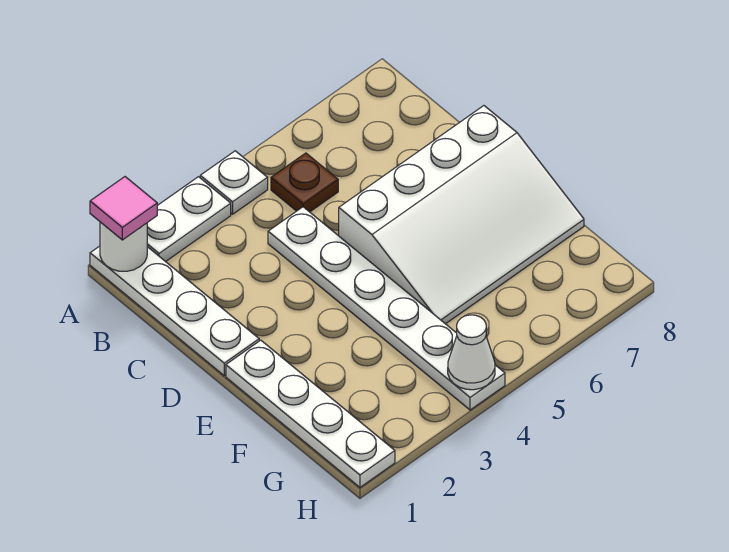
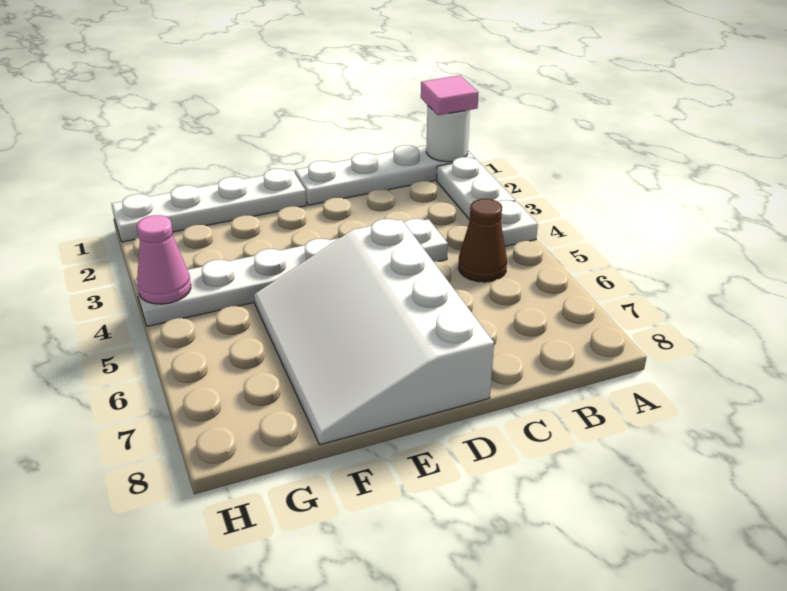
brown plate B5 level 1 -> brown cone B5 level 1
white cone H4 level 2 -> pink cone H4 level 2

